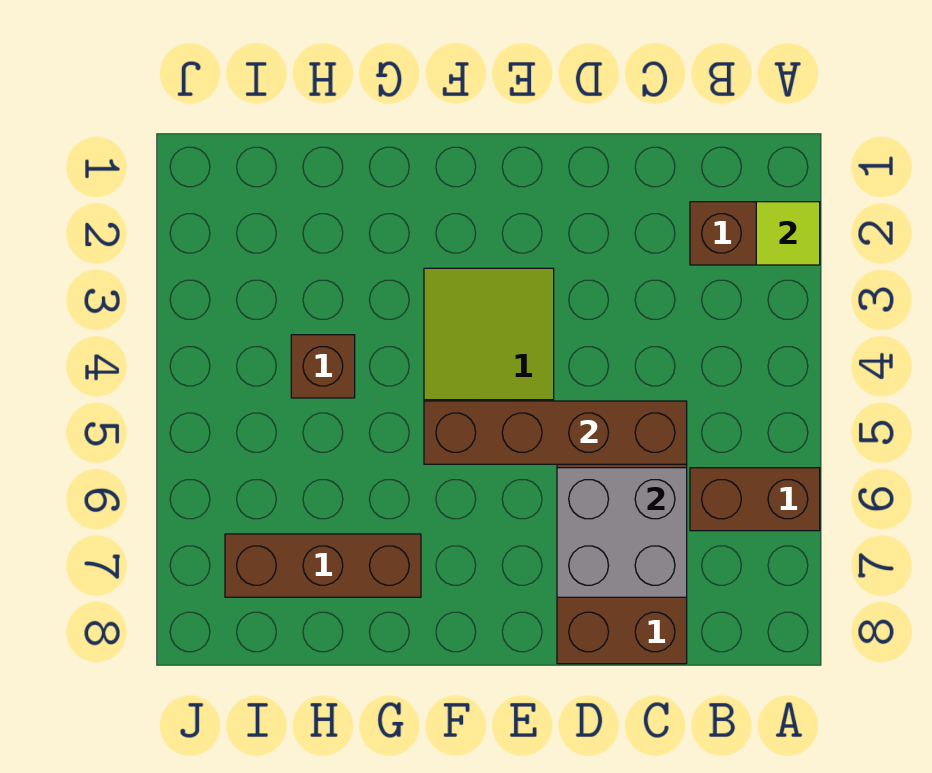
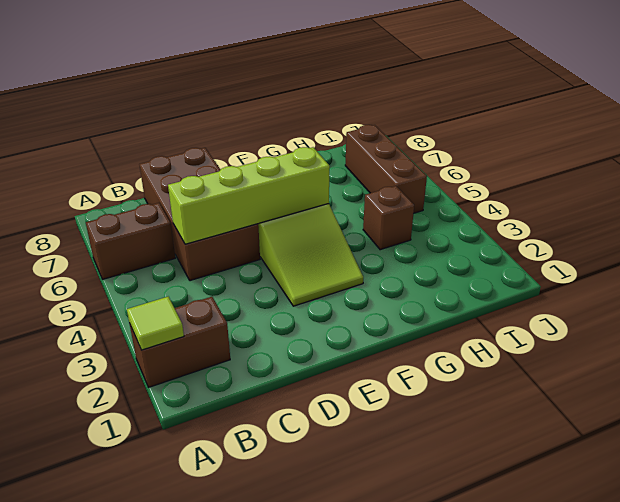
brown brick C5:F5 level 2 -> lime brick C5:F5 level 2
grey brick C6:D7 level 2 -> none
brown brick G7:I7 level 1 -> brown brick I5:I7 level 1

